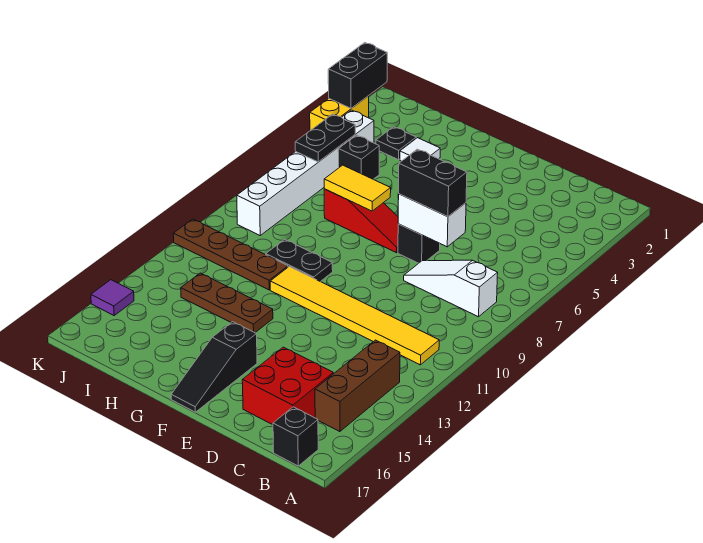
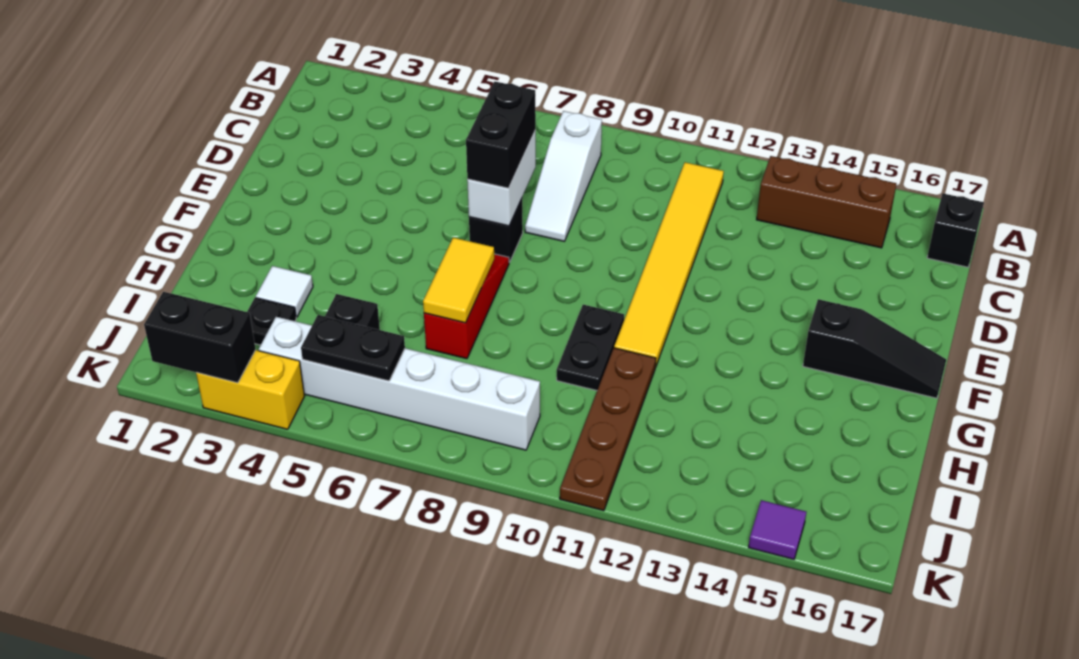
red brick C15:D16 level 1 -> none
brown plate G13:I13 level 1 -> none

